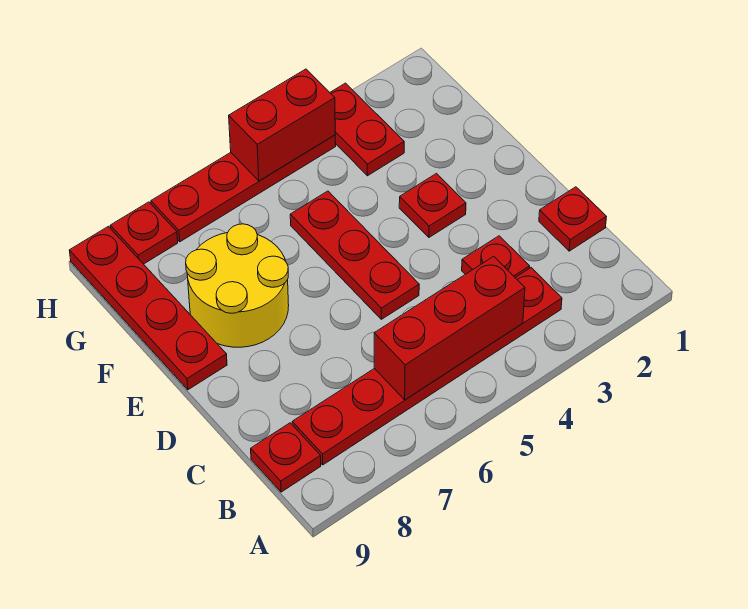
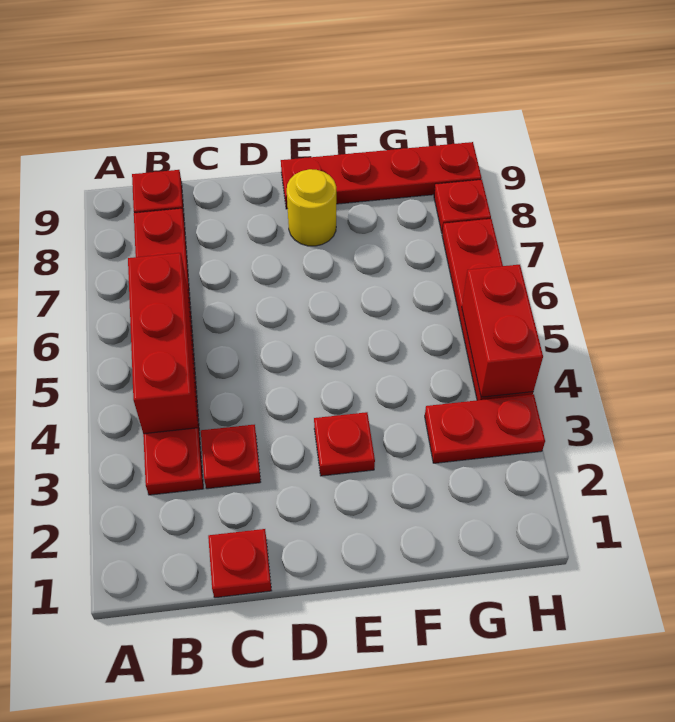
red plate D5:F5 level 1 -> none
yellow round brick E7:F8 level 1 -> yellow round brick E8 level 1

